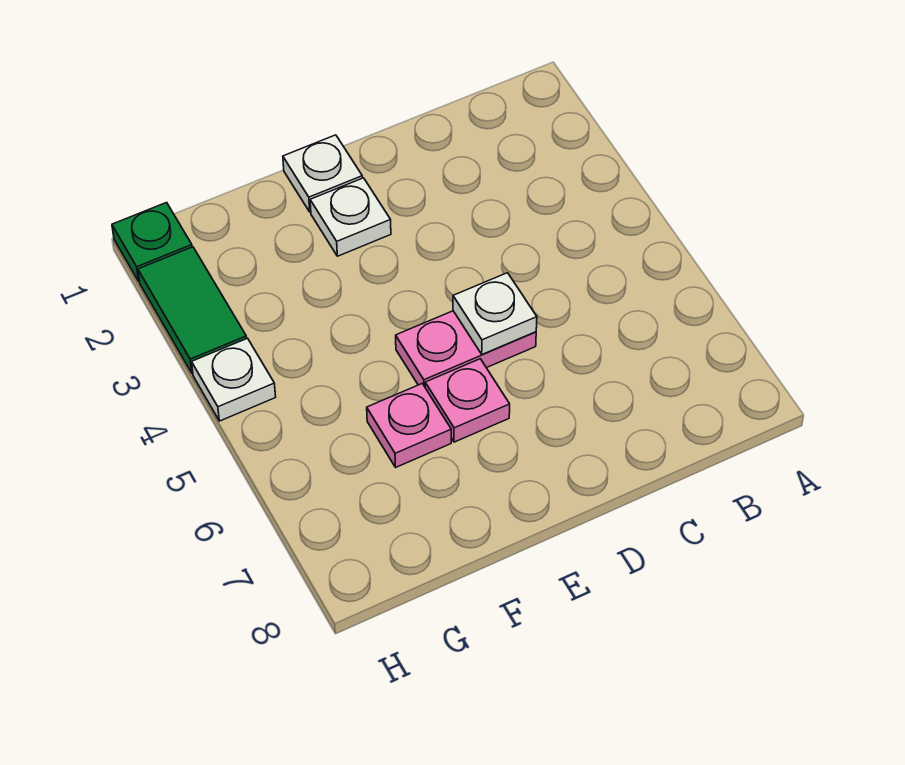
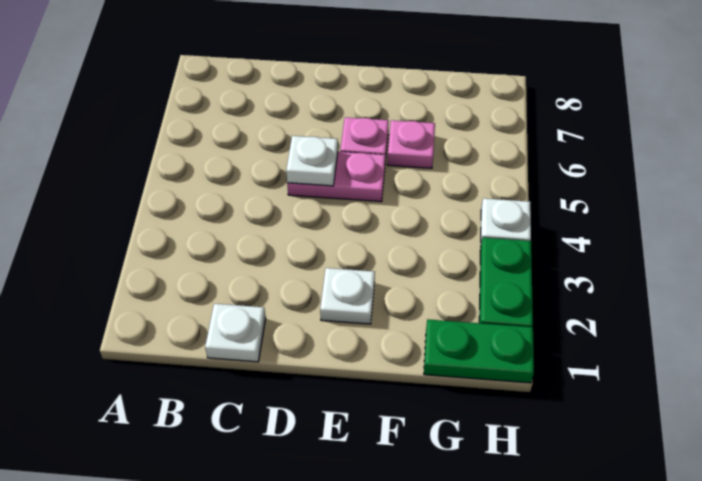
white plate E1 level 1 -> white plate C1 level 1
green plate H1 level 1 -> green plate G1:H1 level 1
green tile H2:H3 level 1 -> green plate H2:H3 level 1

